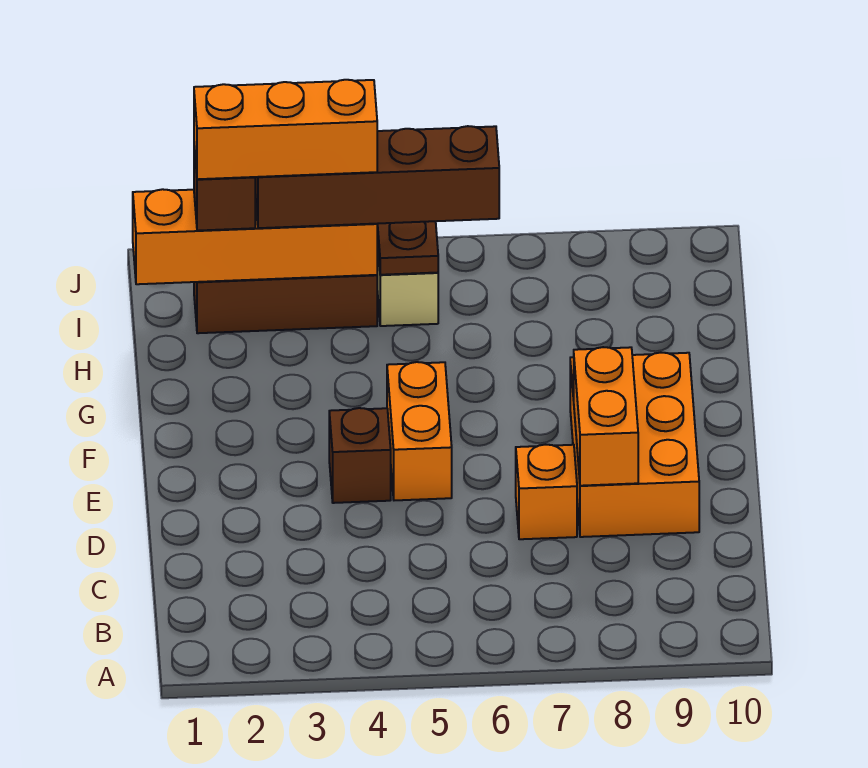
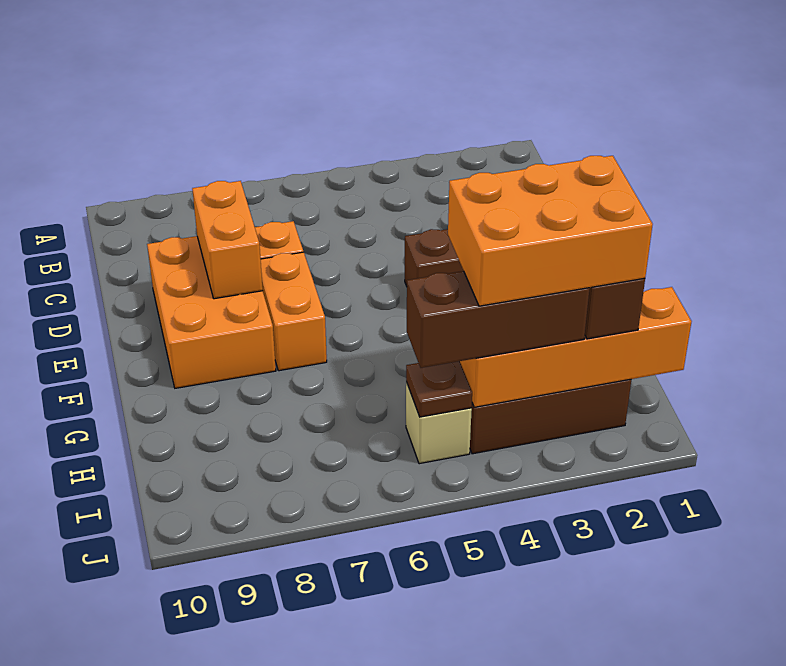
orange brick E5:F5 level 1 -> orange brick E7:F7 level 1
orange brick I2:I4 level 4 -> orange brick H2:I4 level 4
brown brick I3:I6 level 3 -> brown brick I3:I5 level 3

